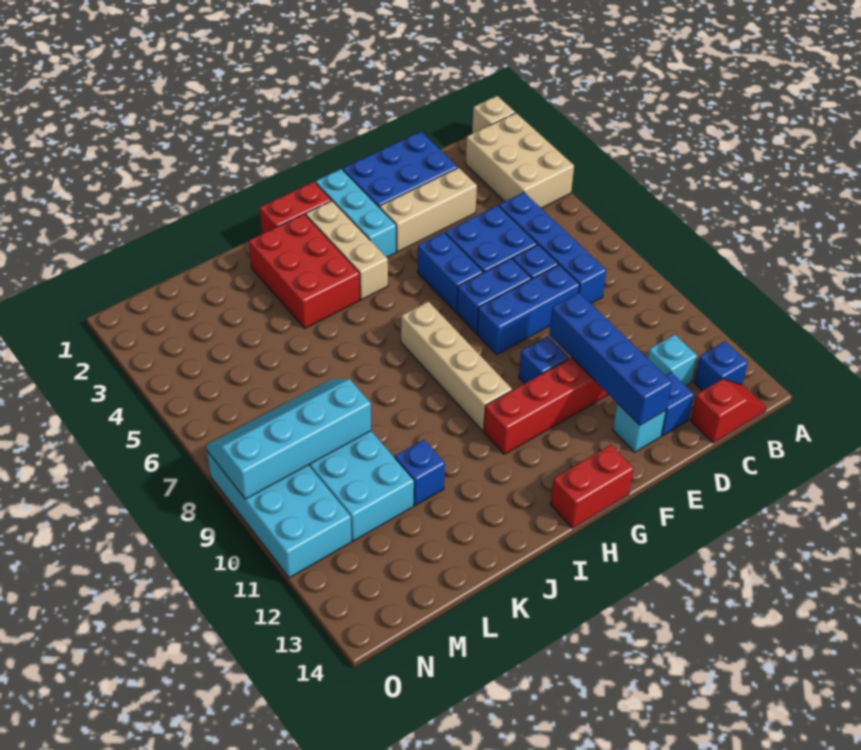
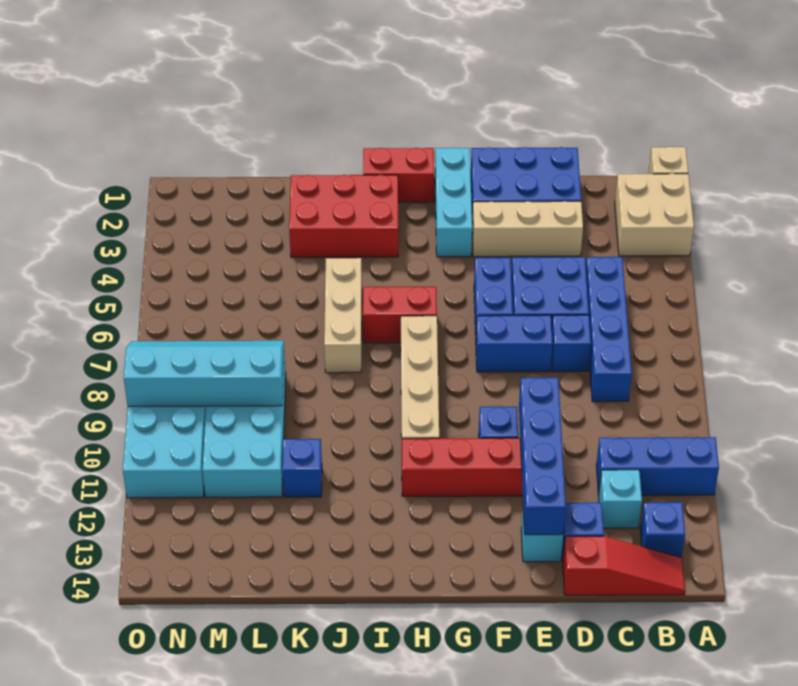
tan brick A2:B4 level 1 -> tan brick A2:B3 level 1
red slope B14:C14 level 1 top C -> red slope B14:D14 level 1 top D
blue brick D8:F8 level 1 -> blue brick A11:C11 level 1
red brick G14:H14 level 1 -> red brick H6:I6 level 1
tan brick H2:H4 level 1 -> tan brick J5:J7 level 1
red brick I2:J4 level 1 -> red brick I2:K3 level 1

